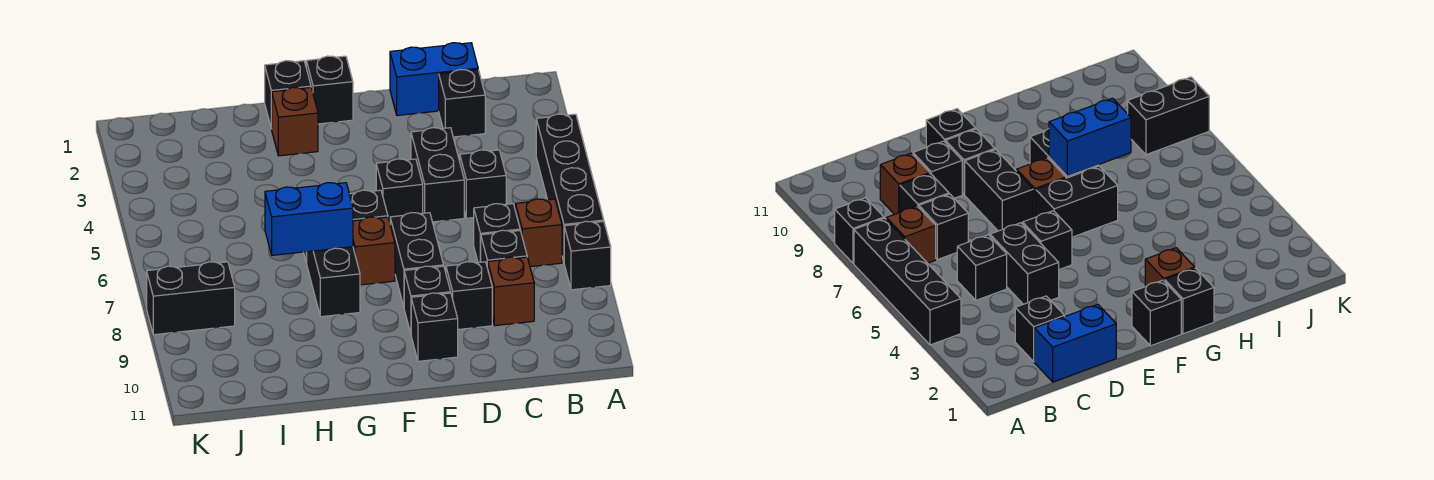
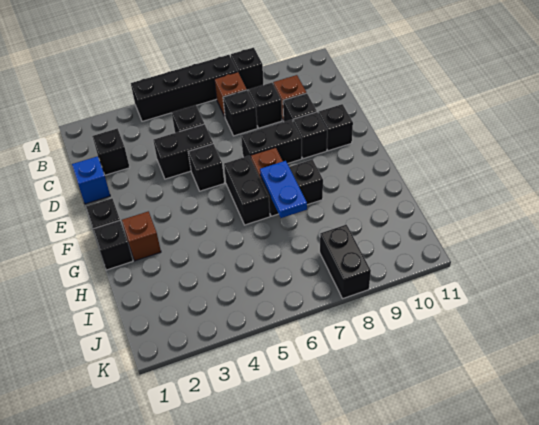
blue brick C1:D1 level 1 -> blue brick D1 level 1
blue brick G7:H7 level 2 -> blue plate G7:H7 level 2

